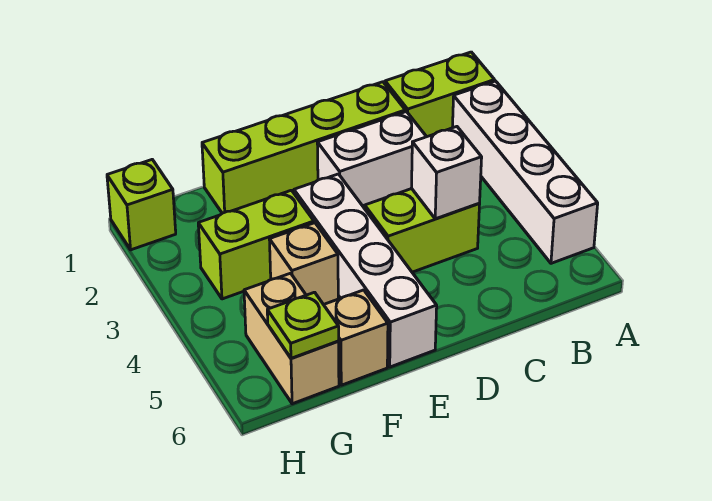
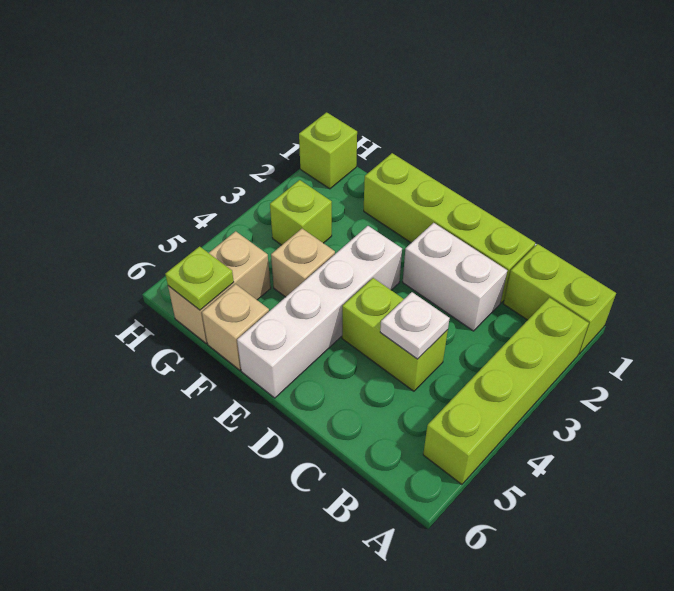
white brick A2:A5 level 1 -> lime brick A2:A5 level 1
white brick C4 level 2 -> white plate C4 level 2
lime brick F3:G3 level 1 -> lime brick G3 level 1

